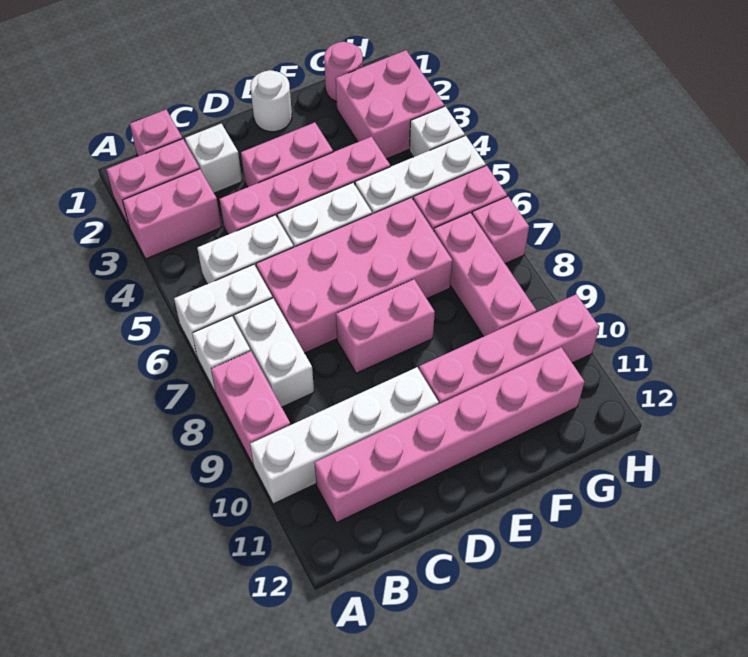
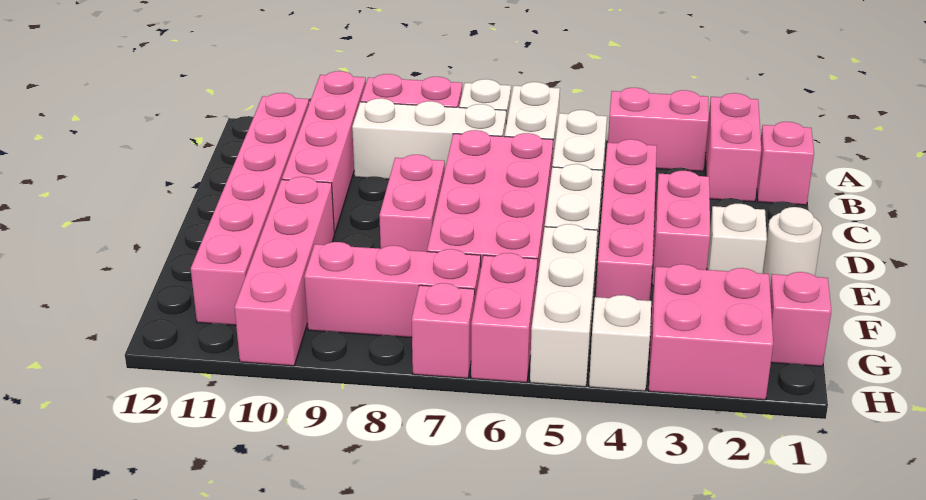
pink brick A3:B3 level 1 -> pink brick A3:A4 level 1
white brick A10:D10 level 1 -> pink brick A10:D10 level 1
white brick B7:B8 level 1 -> white brick B7:B9 level 1
white brick C2 level 1 -> white brick E2 level 1
pink round brick G1 level 1 -> pink brick G1 level 1

